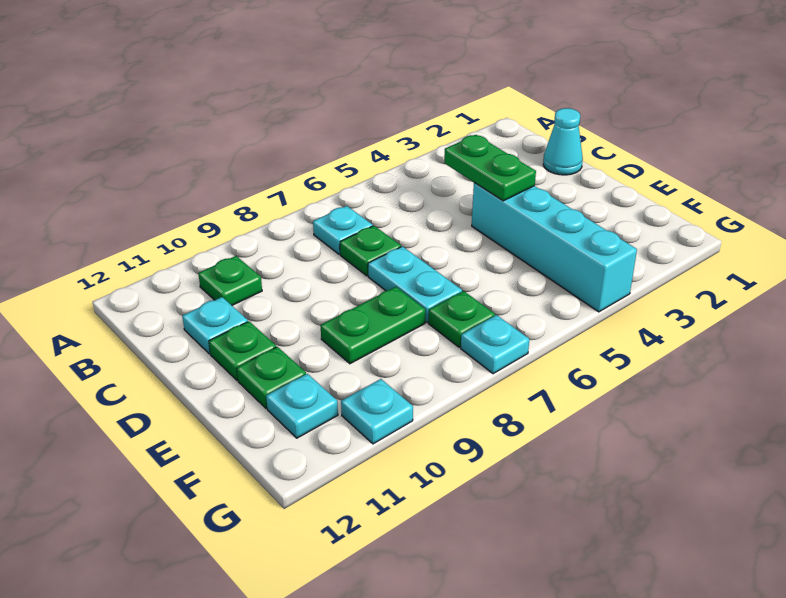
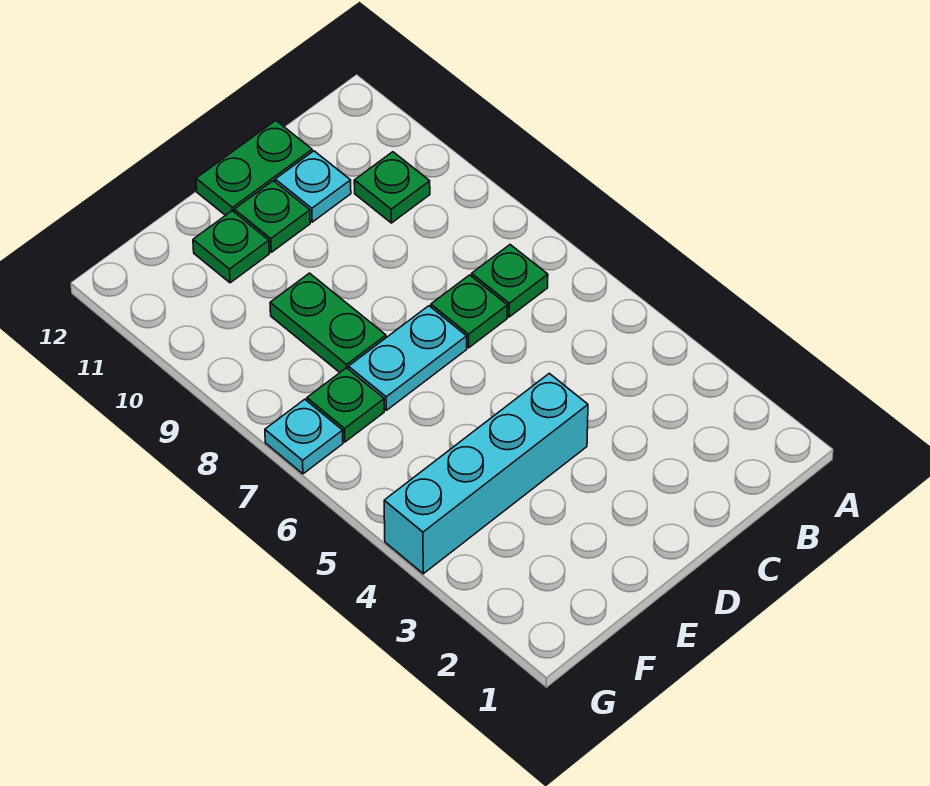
cyan plate B7 level 1 -> green plate B7 level 1
cyan cone C1 level 1 -> none
green plate C4:D4 level 2 -> green plate C12:D12 level 1
cyan plate F11 level 1 -> none
cyan plate G10 level 1 -> none

